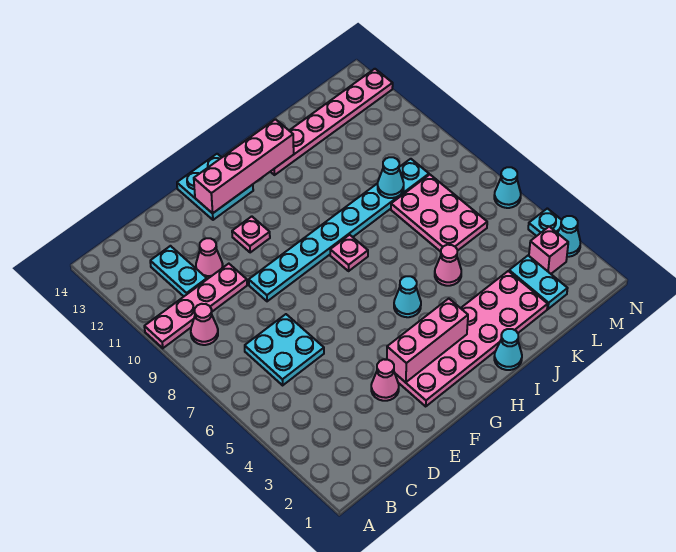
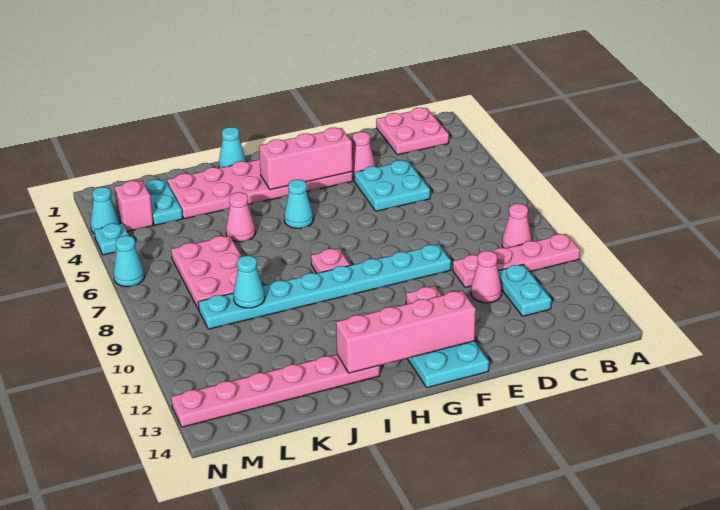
none -> pink plate B1:C2 level 1
cyan plate C6:D7 level 1 -> cyan plate D4:E5 level 1

